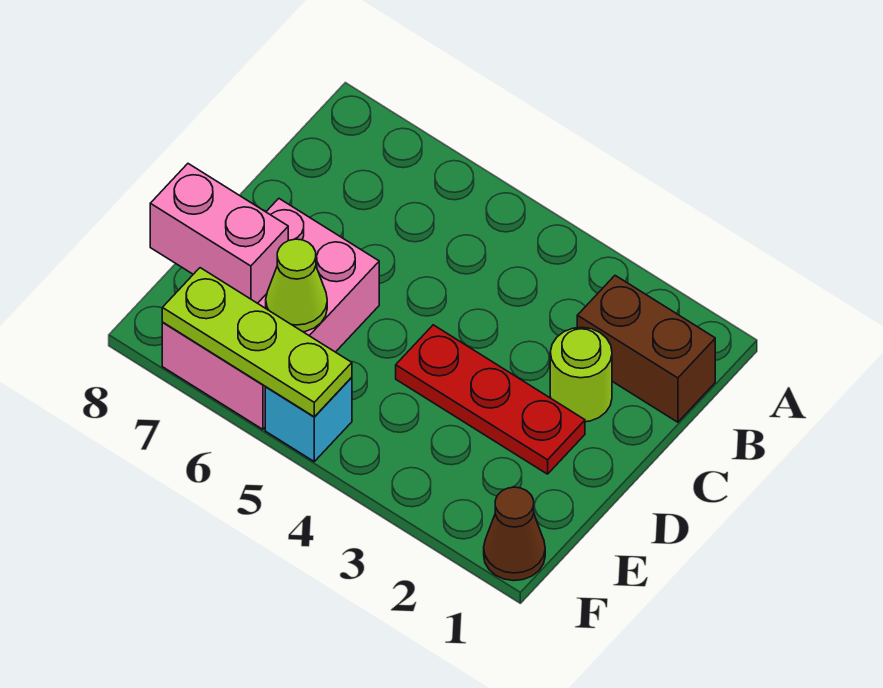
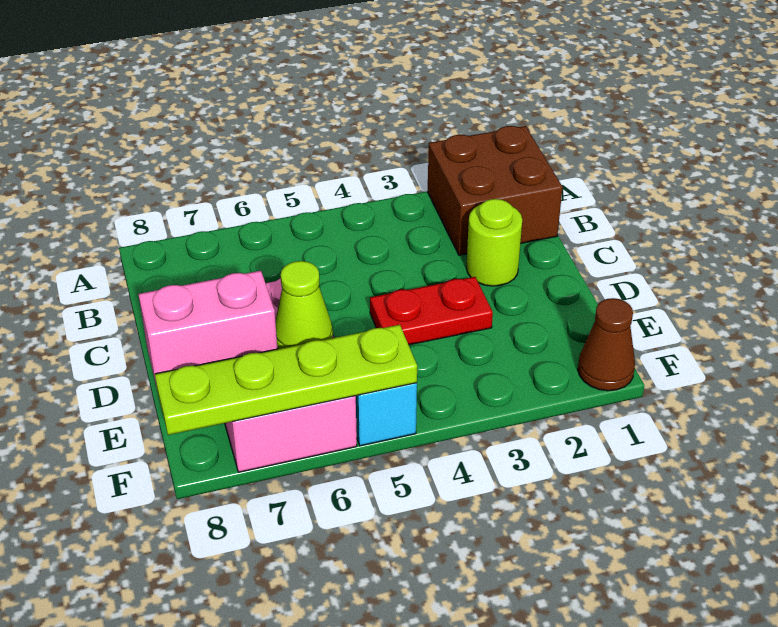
brown brick B1:B2 level 1 -> brown brick A1:B2 level 1
red plate D2:D4 level 1 -> red plate D3:D4 level 1
lime plate F5:F7 level 2 -> lime plate F5:F8 level 2

